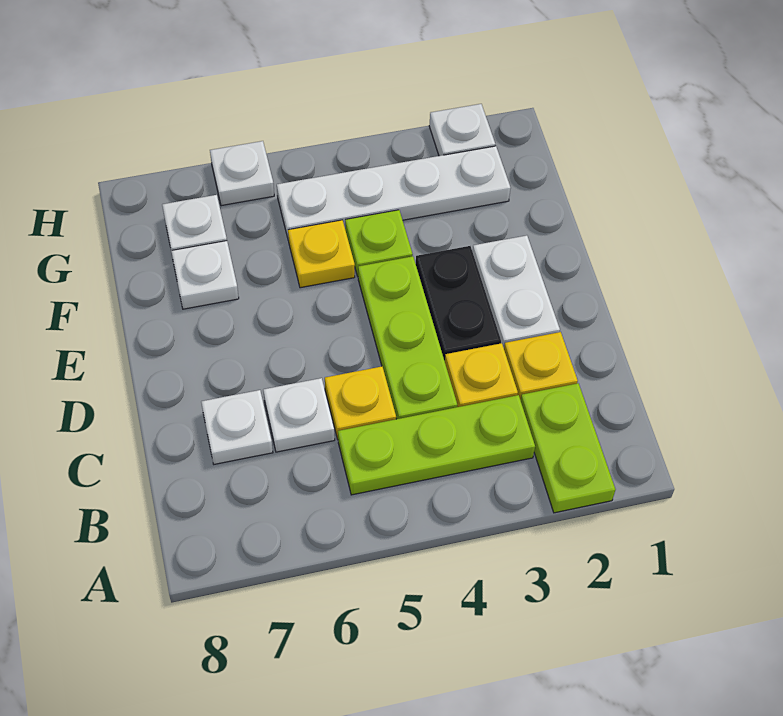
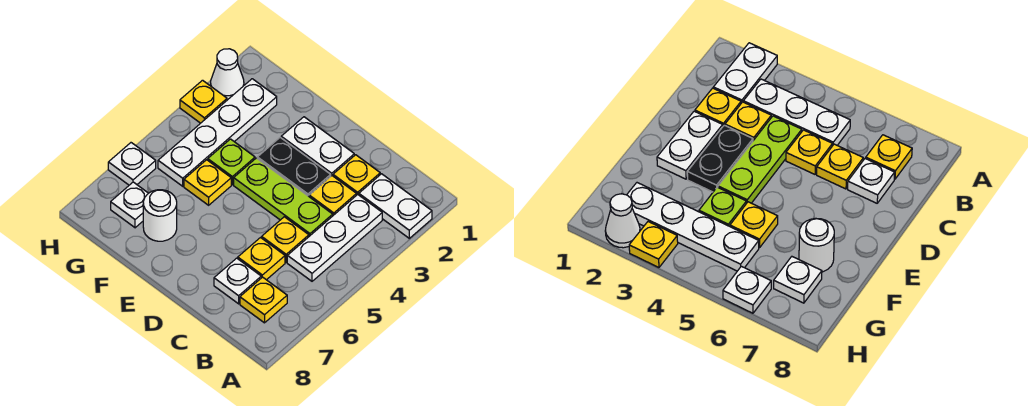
lime plate A2:B2 level 1 -> white plate A2:B2 level 1
lime plate B3:B5 level 1 -> white plate B3:B5 level 1
none -> yellow plate B7 level 1
white plate C6 level 1 -> yellow plate C6 level 1
white plate F7 level 1 -> white round brick F7 level 1
white plate H2 level 1 -> white cone H2 level 1
none -> yellow plate H3 level 1

